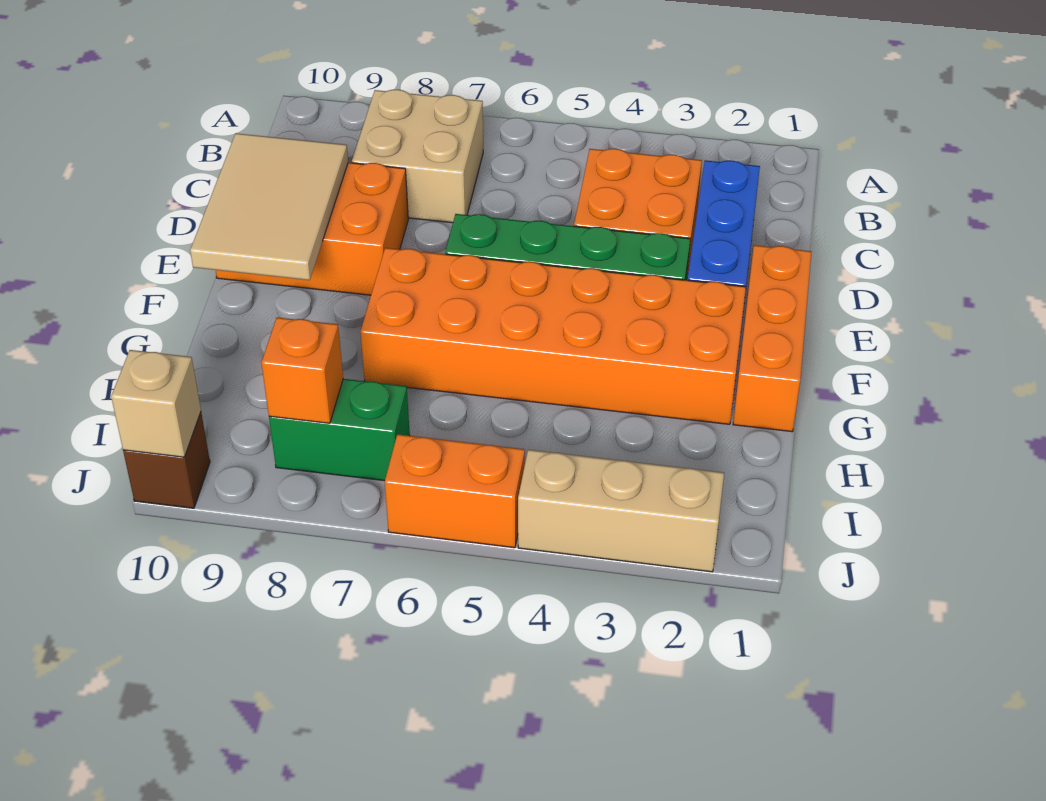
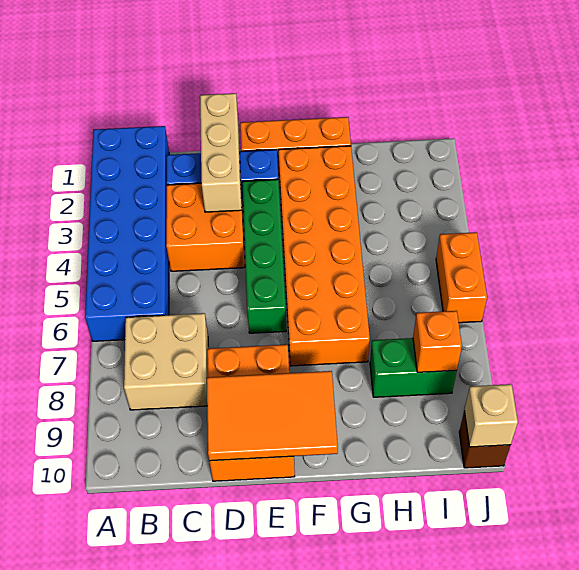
none -> blue brick A1:B6 level 1
tan tile D9:F10 level 2 -> orange tile D9:F10 level 2
green brick I7:I8 level 1 -> green brick H8:I8 level 1
tan brick J2:J4 level 1 -> tan brick D1:D3 level 2

